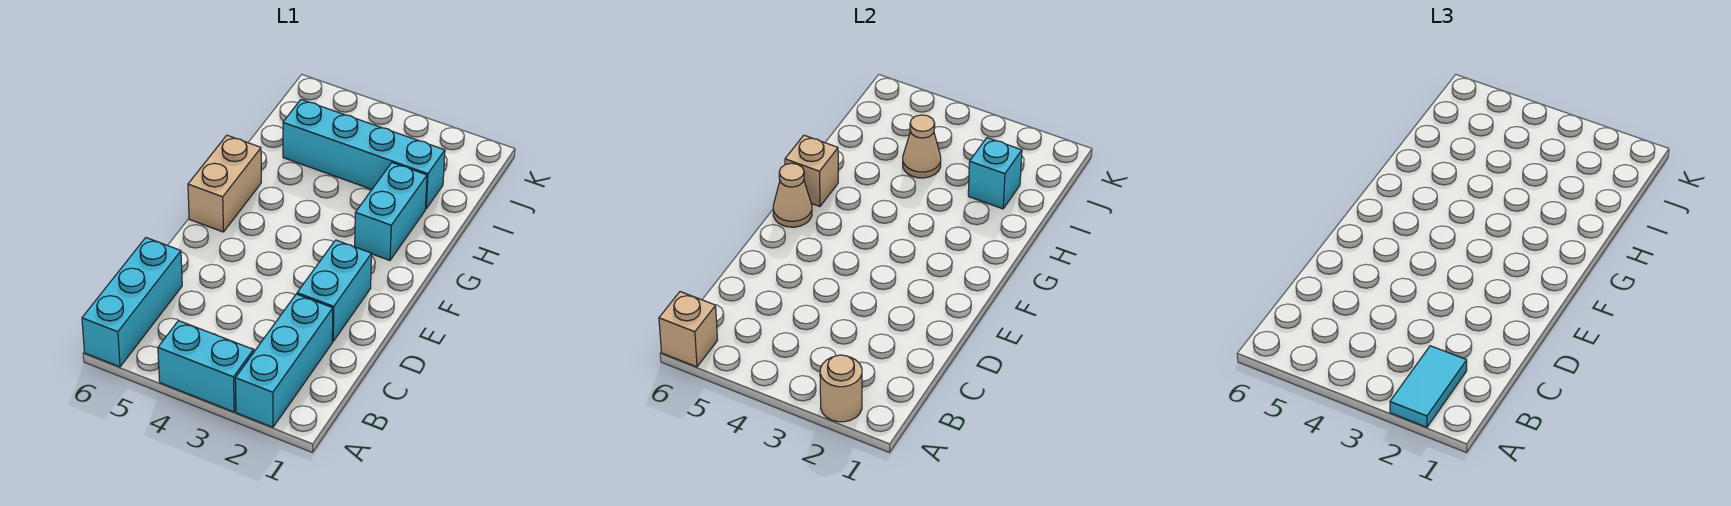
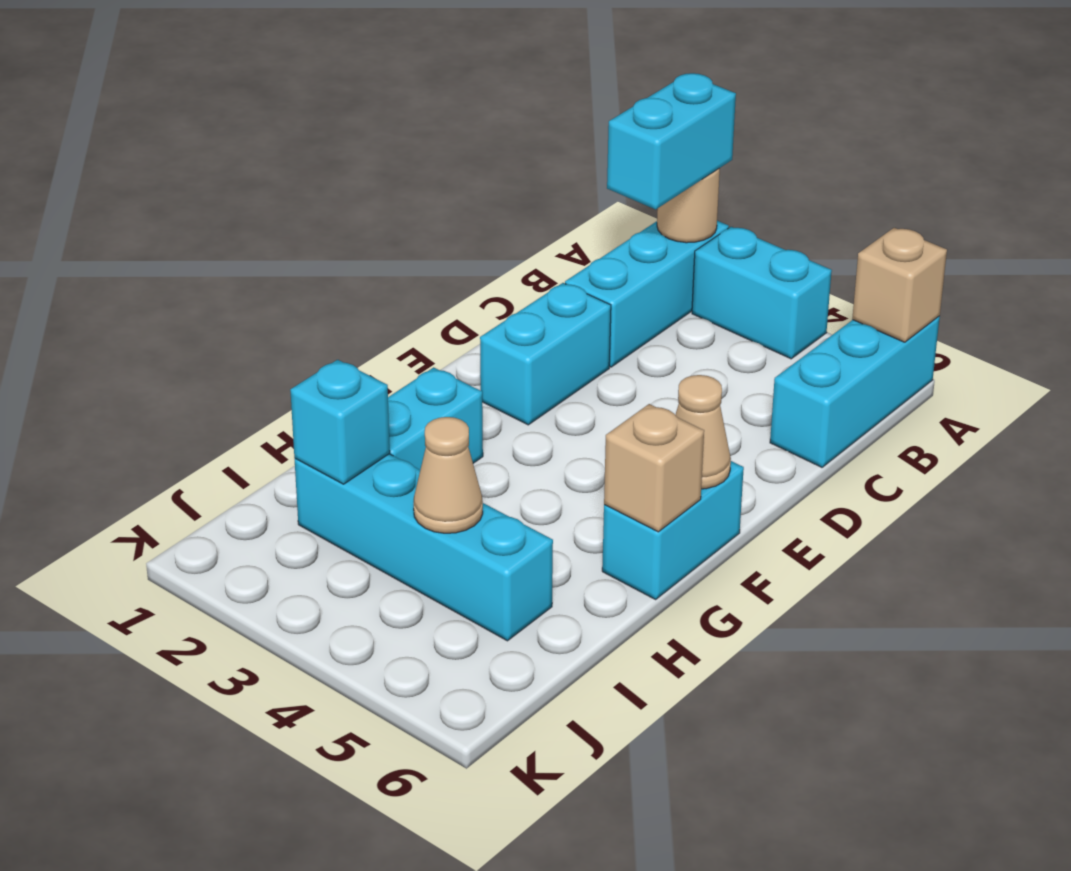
cyan tile A2:B2 level 3 -> cyan brick A2:B2 level 3
tan brick F6:G6 level 1 -> cyan brick F6:G6 level 1

